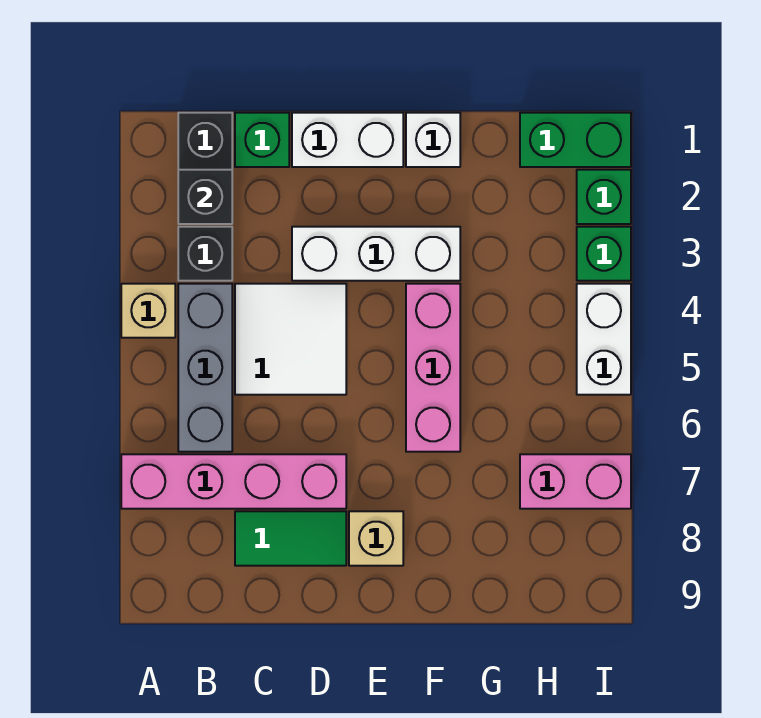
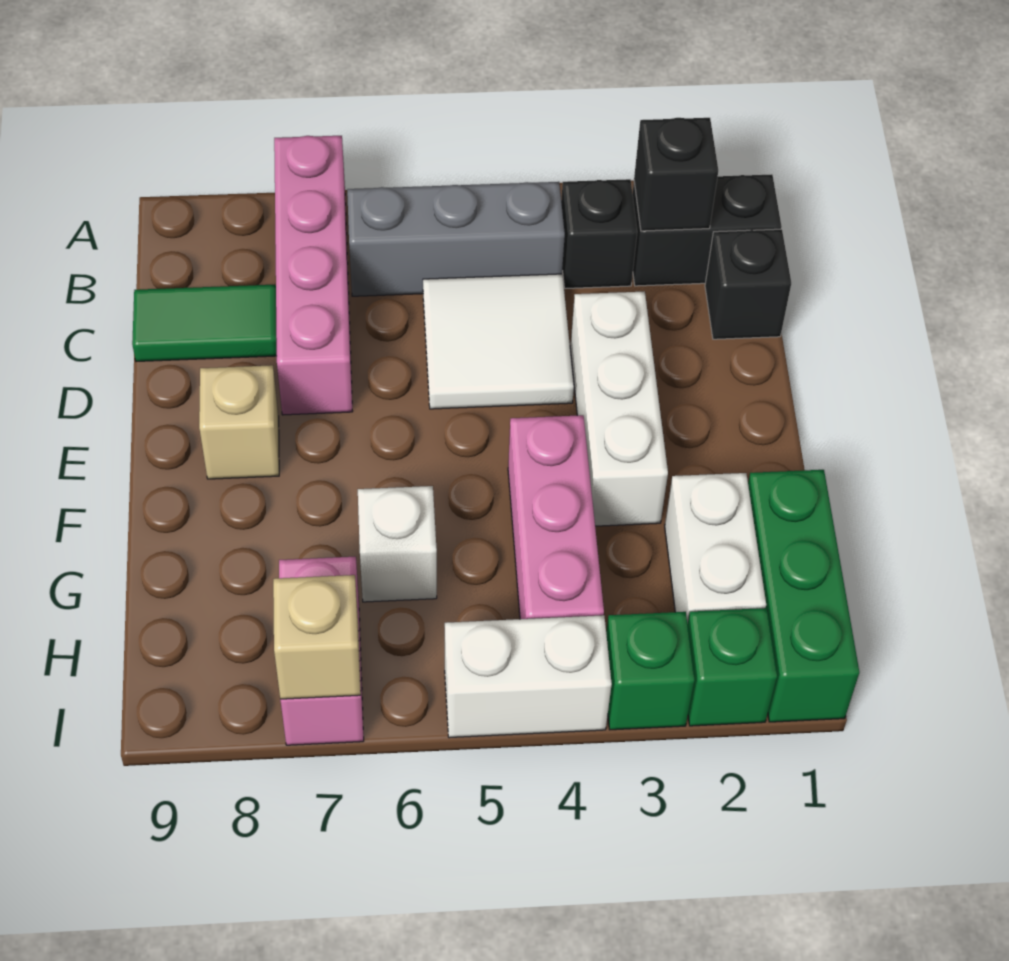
tan brick A4 level 1 -> tan brick I7 level 2
green brick C1 level 1 -> black brick C1 level 1
green tile C8:D8 level 1 -> green tile C8:C9 level 1
white brick D1:E1 level 1 -> white brick G2:H2 level 1
white brick F1 level 1 -> white brick G6 level 1
pink brick F4:F6 level 1 -> pink brick F4:H4 level 1
green brick H1:I1 level 1 -> green brick G1:I1 level 1

